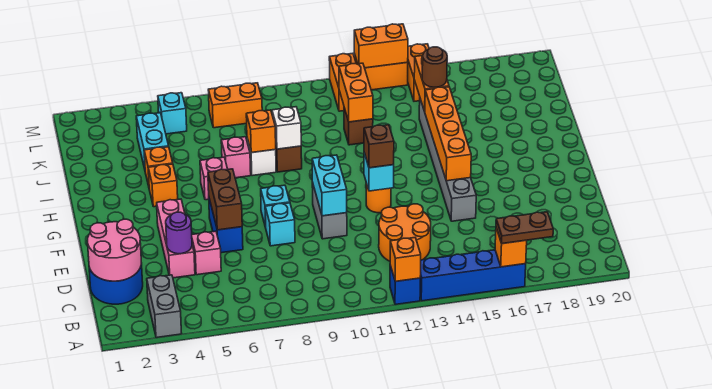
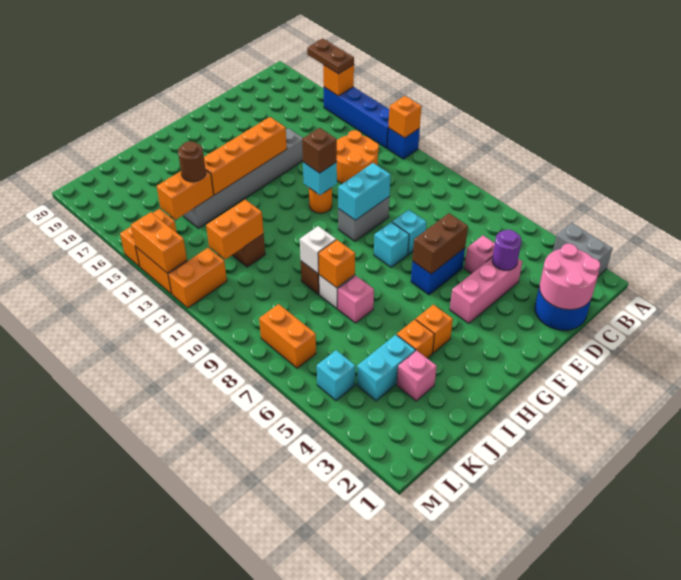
grey brick A3:B3 level 1 -> grey brick A2:A3 level 1
pink brick H6 level 1 -> pink brick J3 level 1

